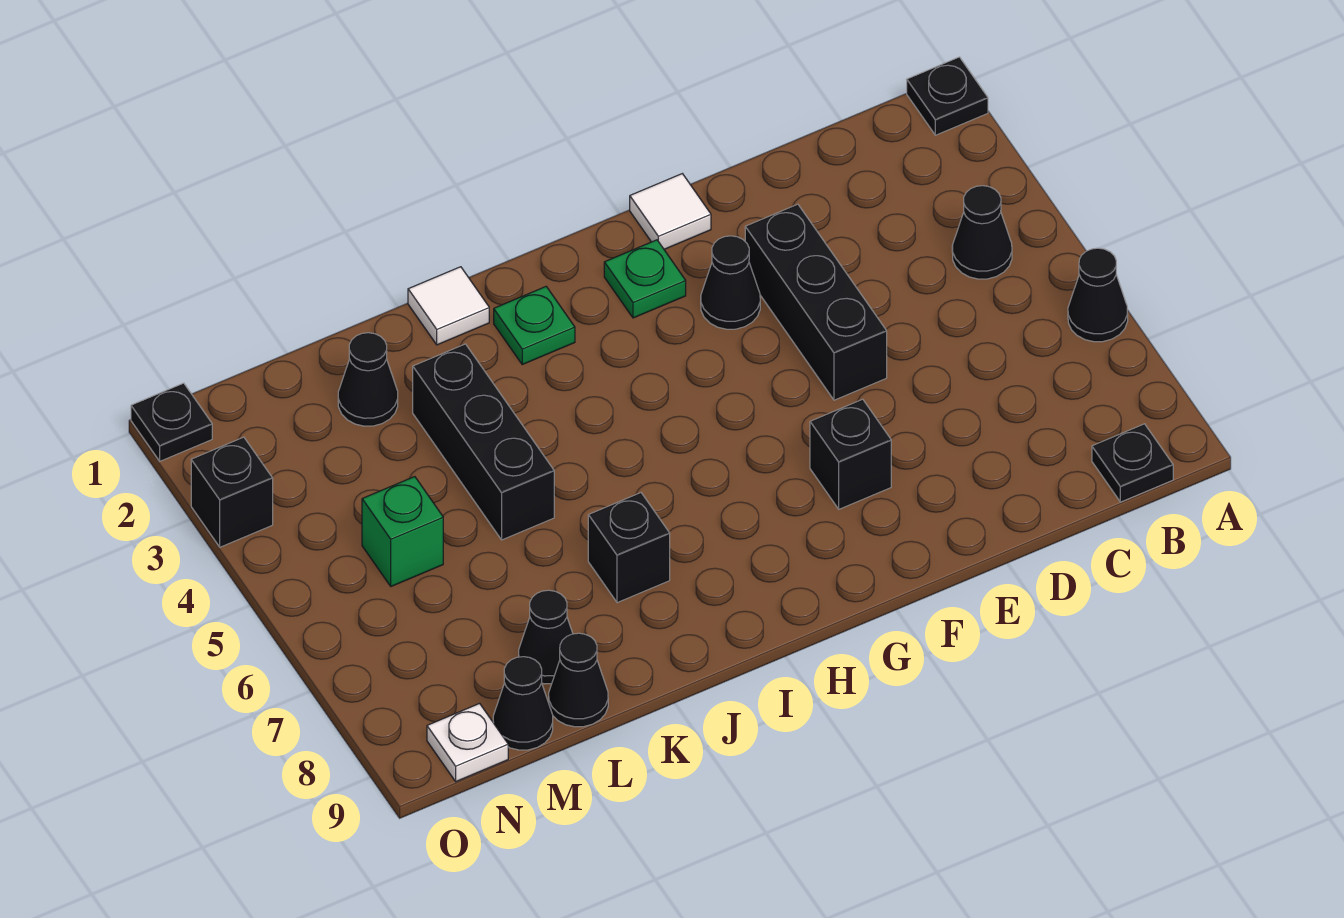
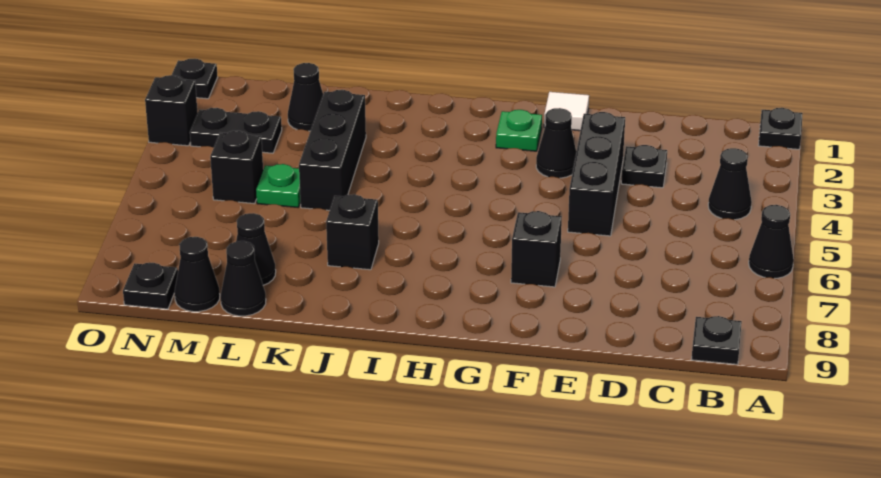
none -> black plate D3 level 1
green plate I2 level 1 -> green plate L5 level 1
white tile J1 level 1 -> none
none -> black plate M3:N3 level 1
green brick M5 level 1 -> black brick M5 level 1
white plate N9 level 1 -> black plate N9 level 1

